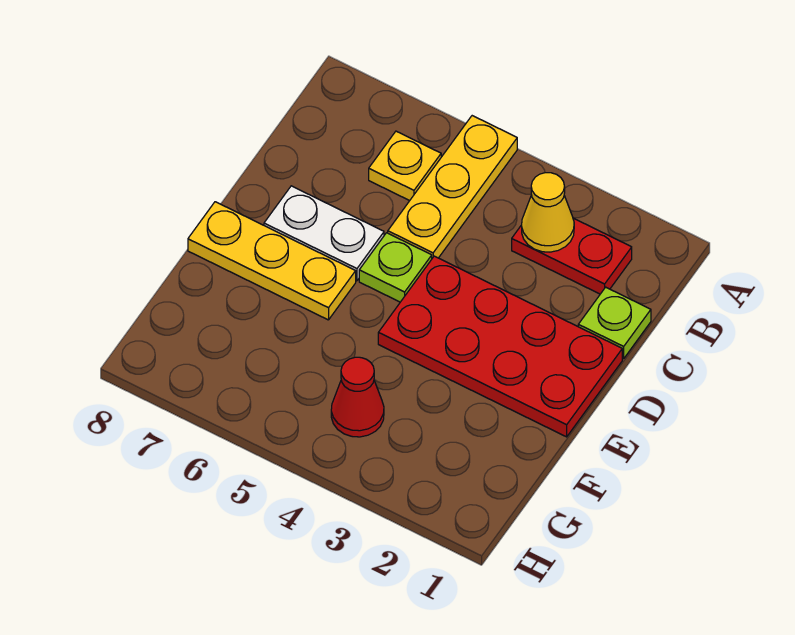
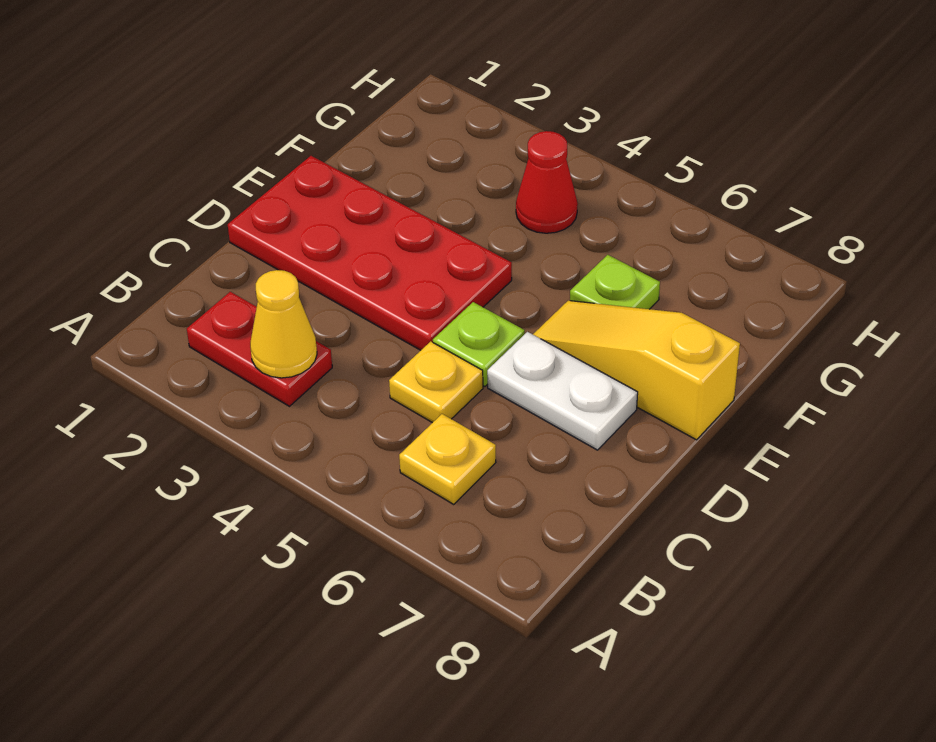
yellow plate A5:C5 level 1 -> yellow plate C5 level 1
lime plate C1 level 1 -> lime plate F6 level 1
yellow plate E6:E8 level 1 -> yellow slope E6:E8 level 1 top 8

